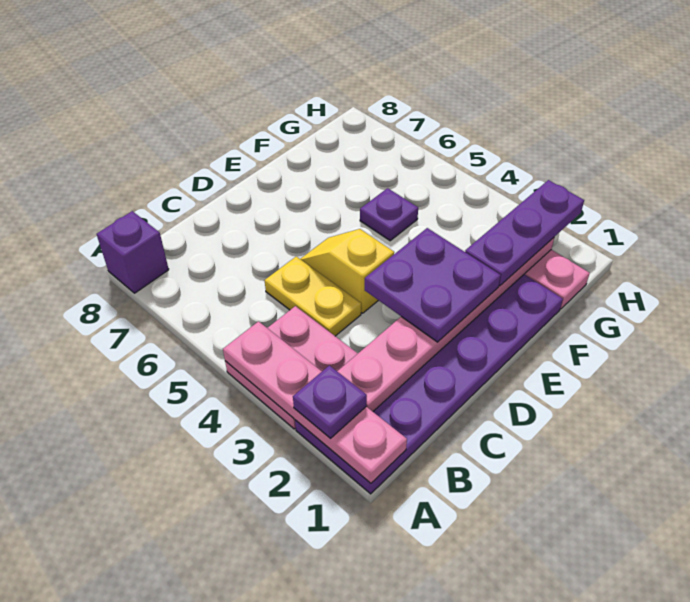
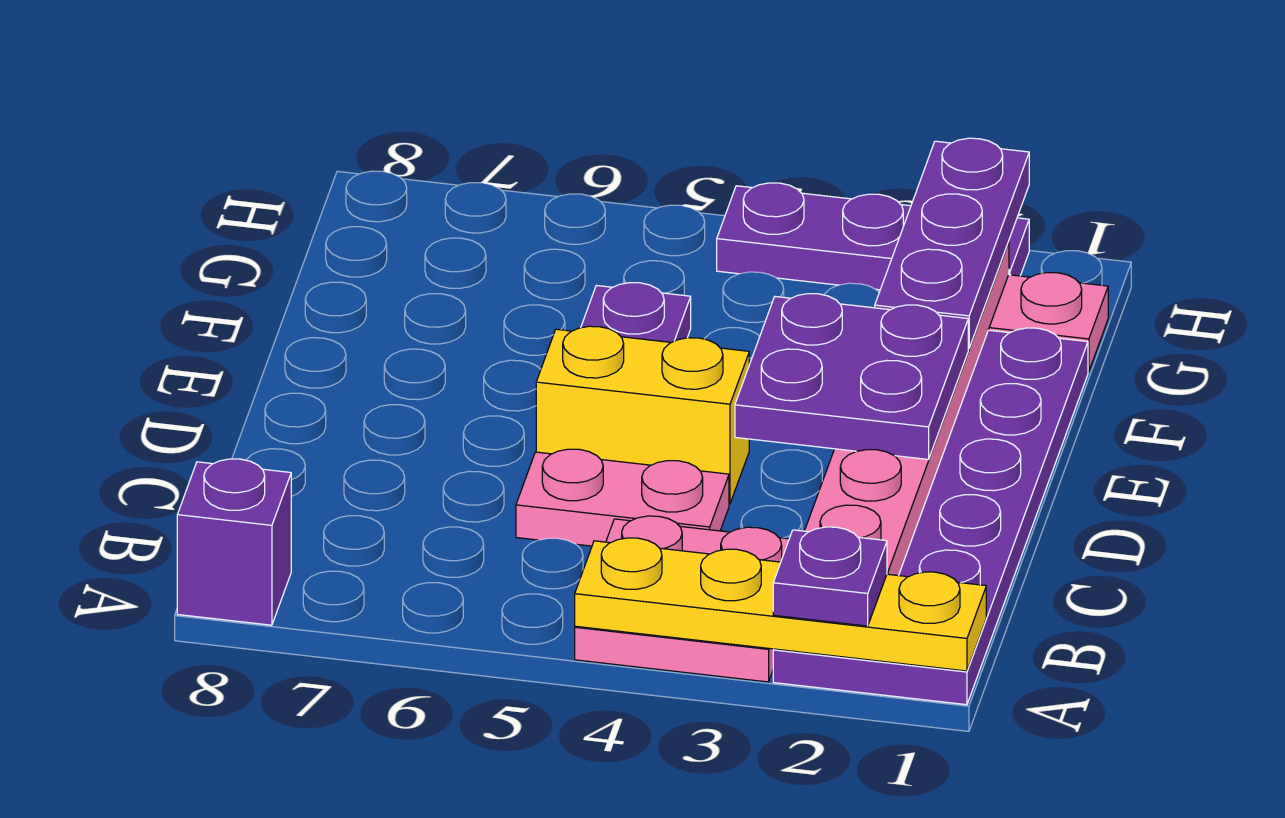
pink plate A1:A4 level 2 -> yellow plate A1:A4 level 2
yellow plate C4:C5 level 1 -> pink plate C4:C5 level 1
yellow slope D4:D5 level 1 top 4 -> yellow brick D4:D5 level 1
none -> purple plate H2:H4 level 1

